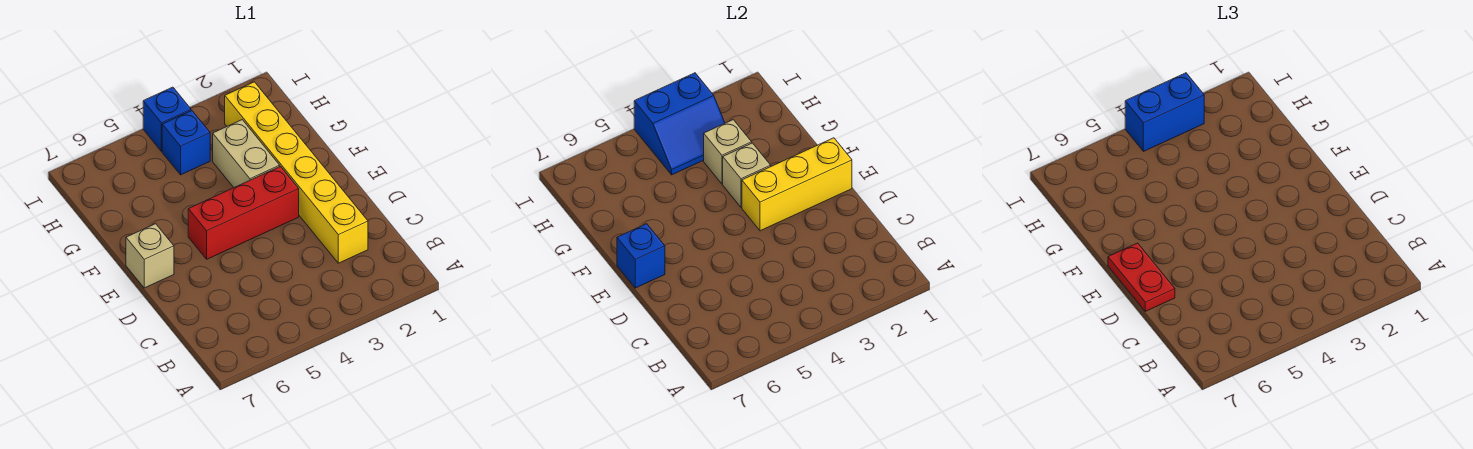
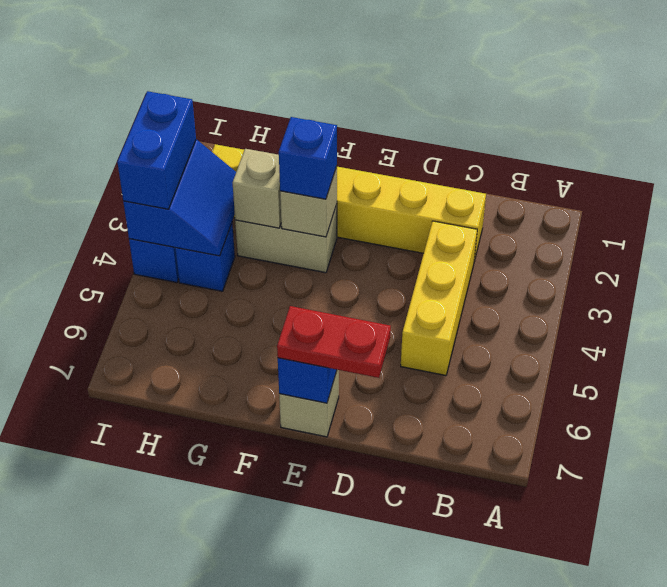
yellow brick E1:E3 level 2 -> yellow brick C3:C5 level 1
red brick E3:E5 level 1 -> none
none -> blue brick F3 level 3

